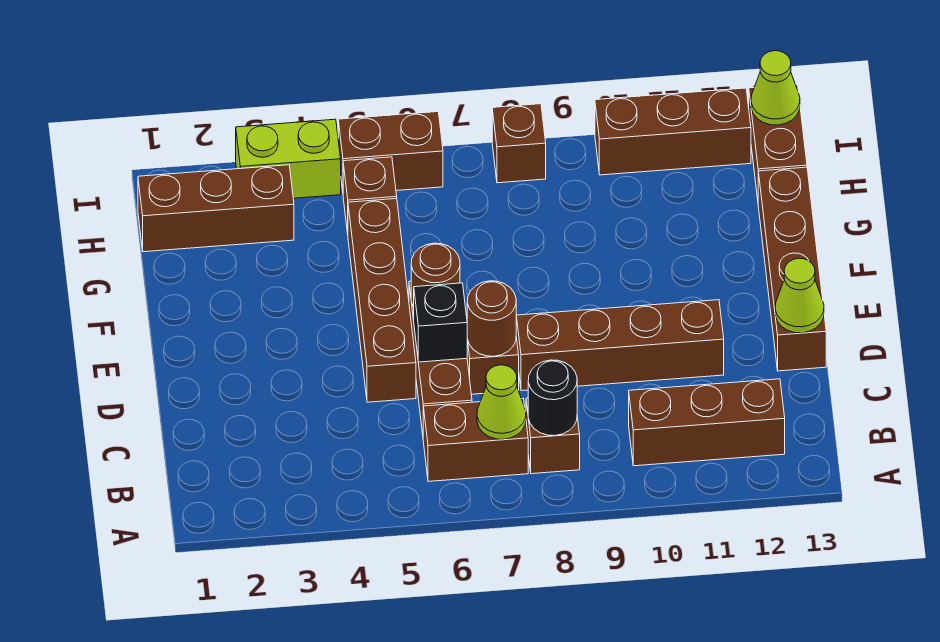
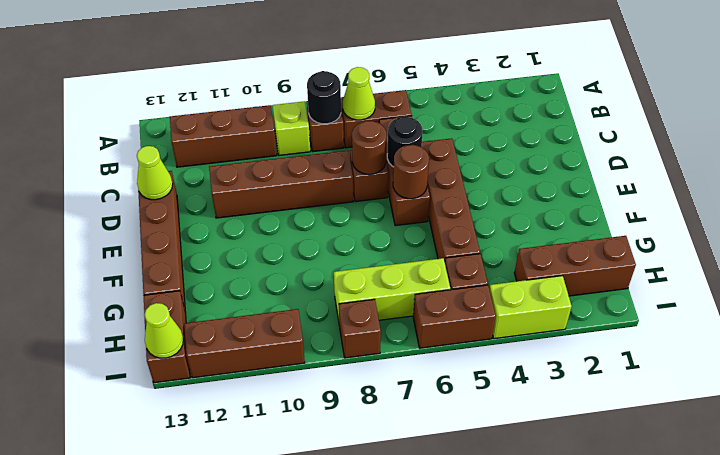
none -> lime brick B9 level 1
black brick D6 level 2 -> black round brick D6 level 2
none -> lime brick H6:H8 level 1

